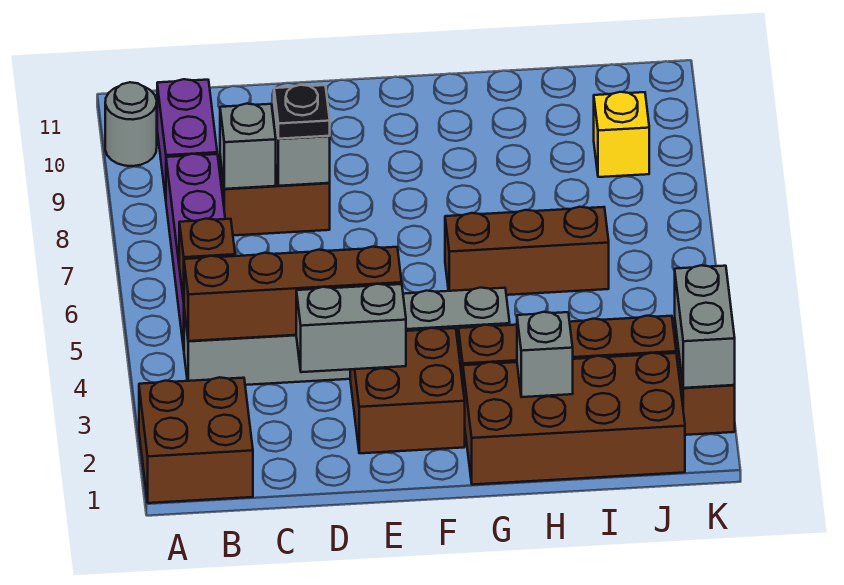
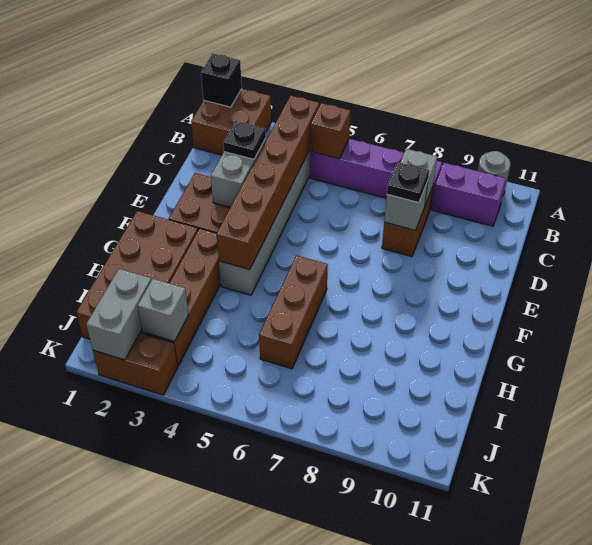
none -> black brick A1 level 2
brown brick B4:E4 level 2 -> brown brick B4:G4 level 2
none -> black plate D3 level 3
grey brick H2 level 2 -> grey brick J3 level 2
yellow brick J9 level 1 -> none
grey brick K2:K3 level 2 -> grey brick J2:K2 level 2

